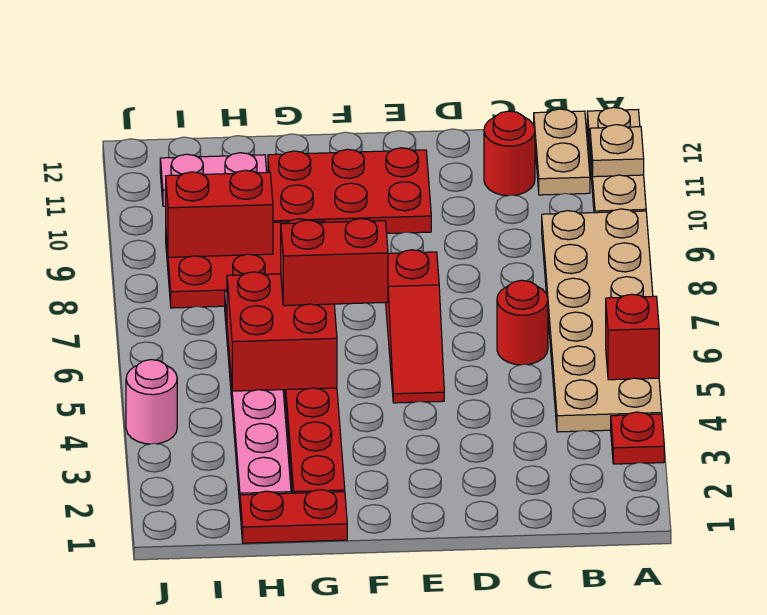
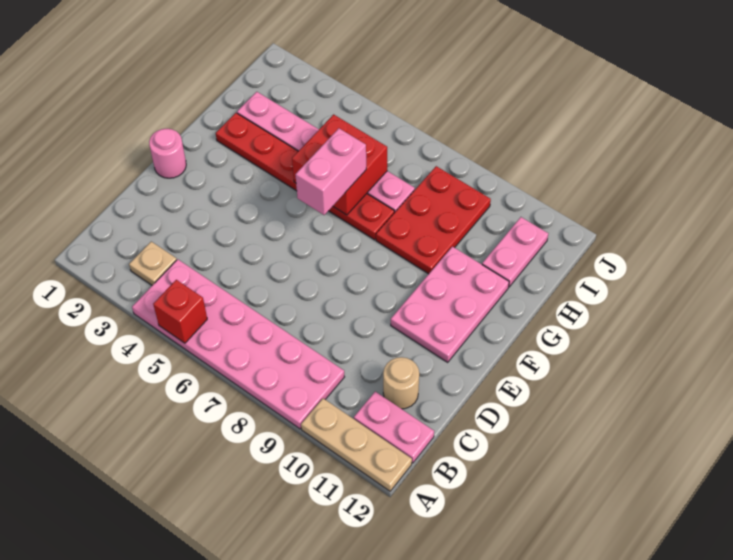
red plate A3 level 1 -> none
tan plate A4:B9 level 1 -> pink plate A4:B9 level 1
tan plate A11 level 2 -> tan plate B3 level 1
tan plate B11:B12 level 1 -> pink plate B11:B12 level 1
red round brick C6 level 1 -> none
red round brick C11 level 1 -> tan round brick C11 level 1
red slope E5:E7 level 1 top 7 -> none
red plate E10:G11 level 1 -> pink plate E10:G11 level 1
red brick F6:G6 level 3 -> pink brick F6:G6 level 3
red plate G1:H1 level 1 -> none
red brick H9:I9 level 2 -> none
pink round brick J4 level 1 -> pink round brick E1 level 1

